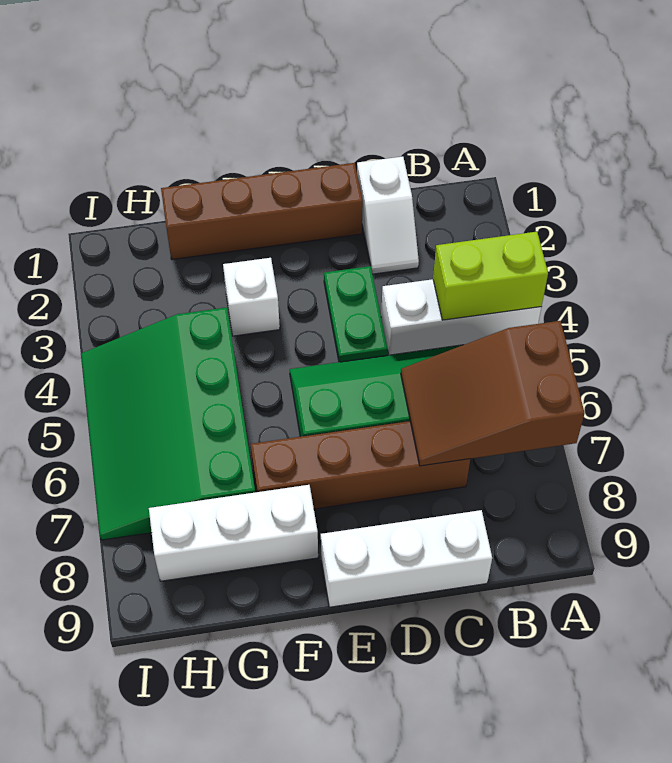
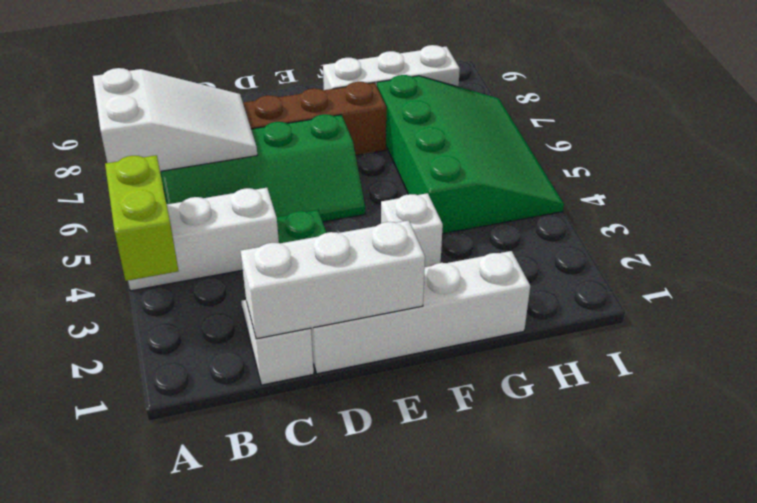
lime brick A4:B4 level 2 -> lime brick A3:A4 level 2
brown slope A6:C7 level 2 top A -> white slope A6:C7 level 2 top A
white brick C9:E9 level 1 -> white brick C1:E1 level 2
brown brick D1:G1 level 1 -> white brick D1:G1 level 1

